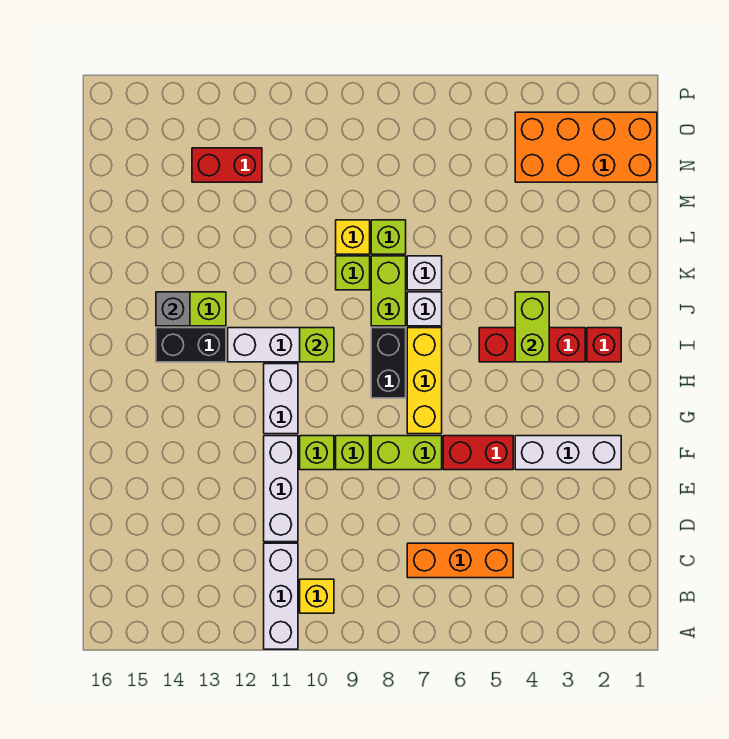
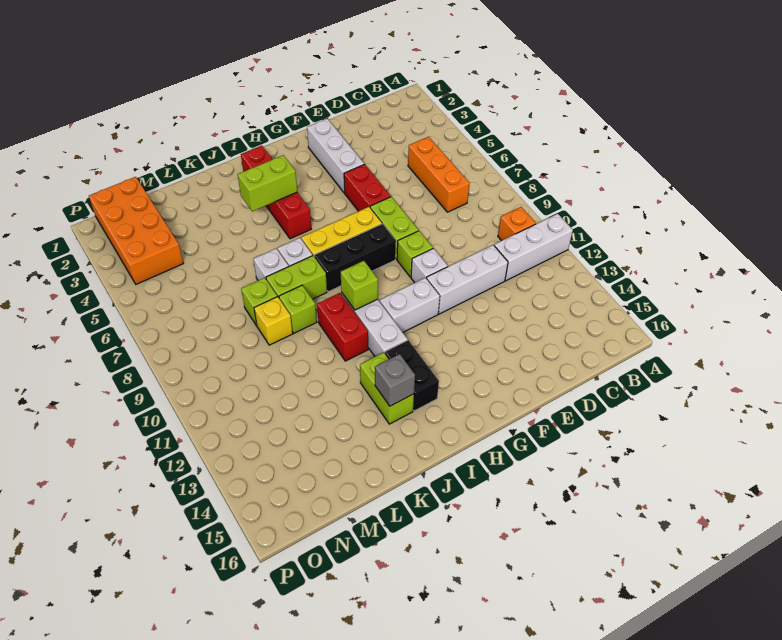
yellow brick B10 level 1 -> orange brick B10 level 1
lime brick F10 level 1 -> white brick F10 level 1
black brick H8:I8 level 1 -> black brick G8:I8 level 1
red brick N12:N13 level 1 -> red brick J10:J11 level 1

